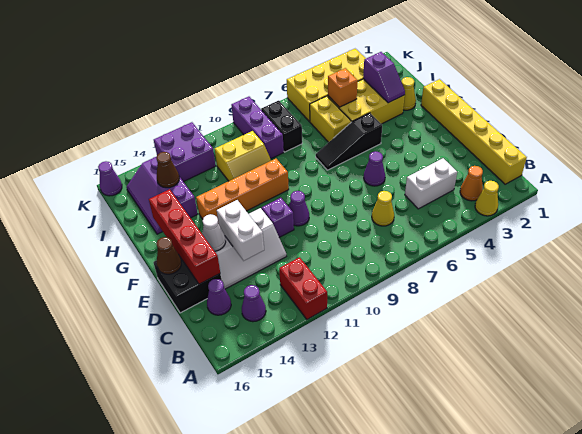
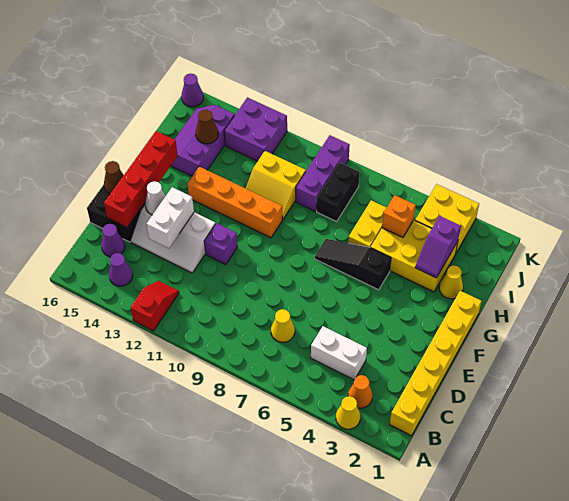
red brick A12:B12 level 1 -> red slope A12:B12 level 1 top A
purple cone E6 level 1 -> none
purple cone E10 level 1 -> none
yellow brick J3:K6 level 1 -> yellow brick J3:K4 level 1

